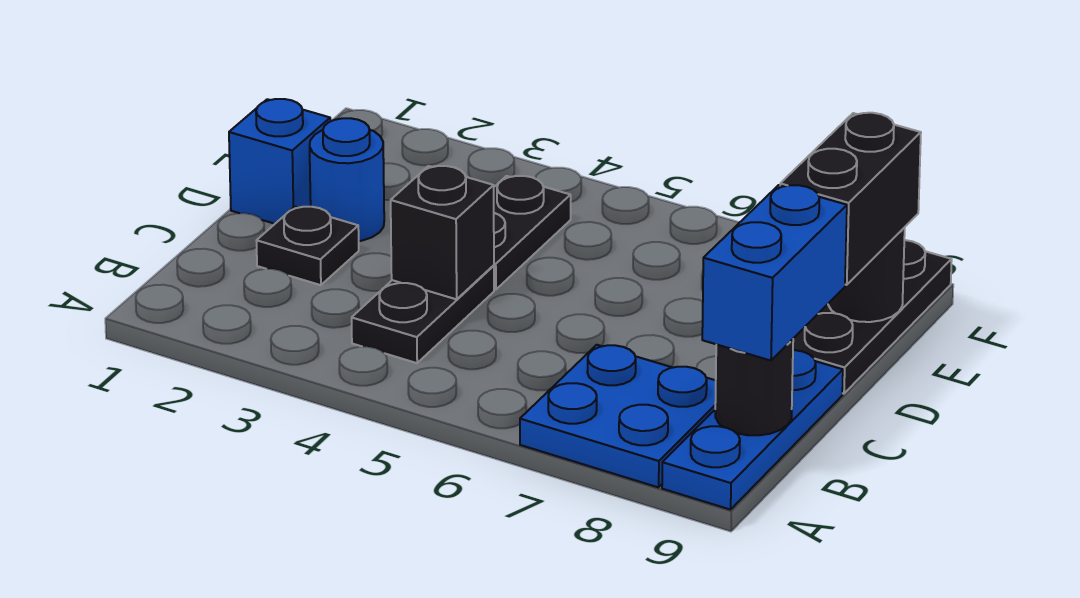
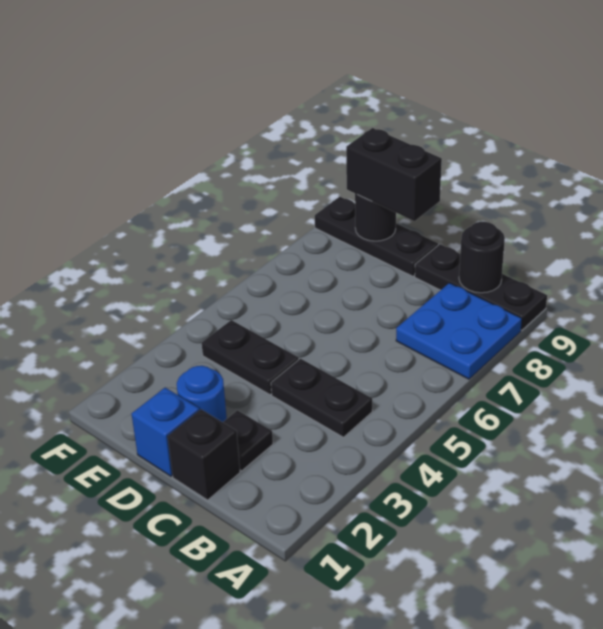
blue plate A9:C9 level 1 -> black plate A9:C9 level 1
blue brick B9:C9 level 3 -> none
black brick C4 level 2 -> black brick C1 level 1

